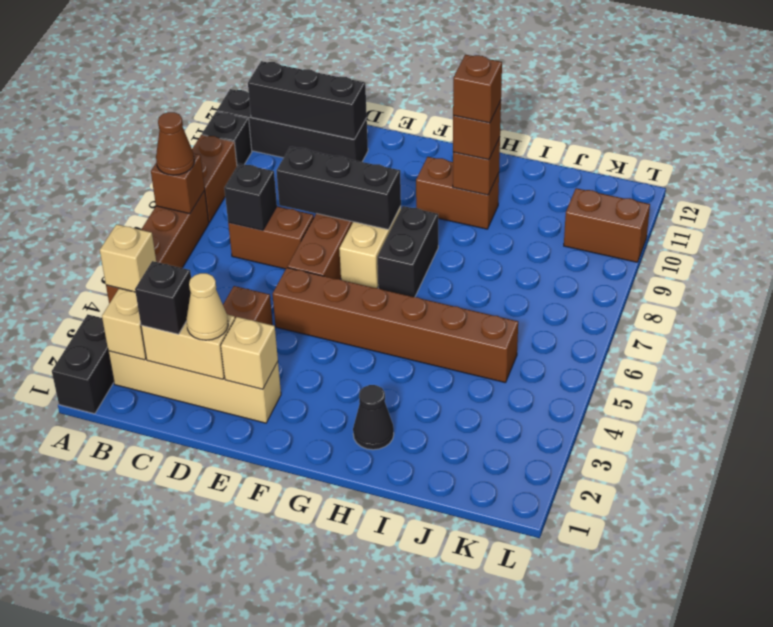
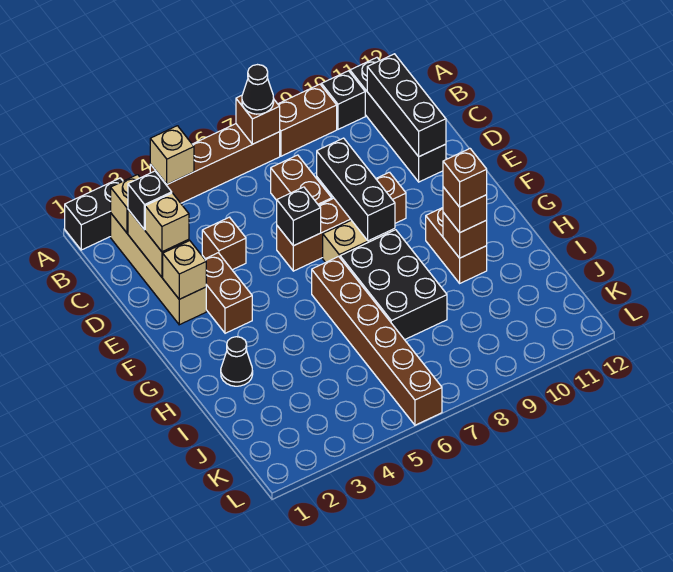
brown cone A7 level 3 -> black cone A7 level 3
black brick C7 level 2 -> black brick E6 level 2
tan cone D2 level 3 -> tan brick D2 level 3
brown brick E5:J5 level 1 -> brown brick G6:L6 level 1
black brick G7:G8 level 1 -> black brick G7:I8 level 1
brown brick K10:L10 level 1 -> brown brick E3:F3 level 1

